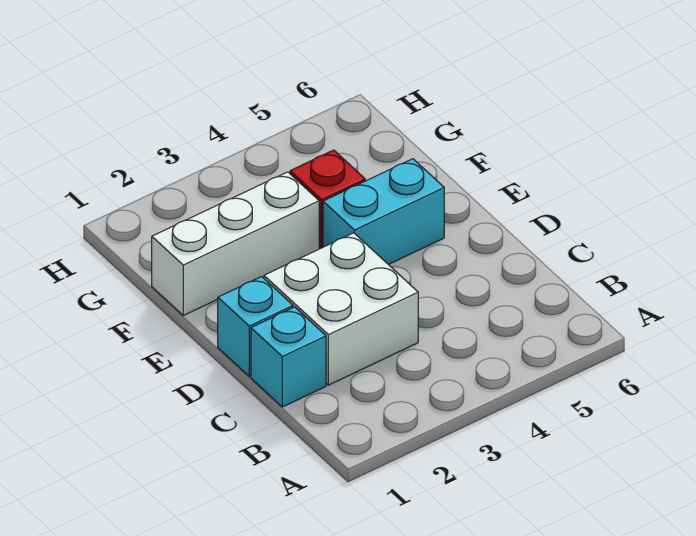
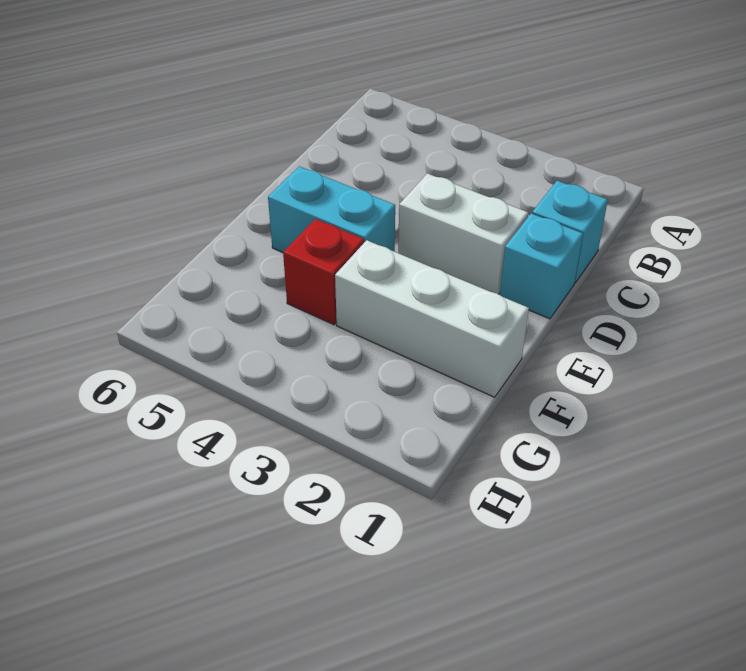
white brick C2:D3 level 1 -> white brick D2:D3 level 1

